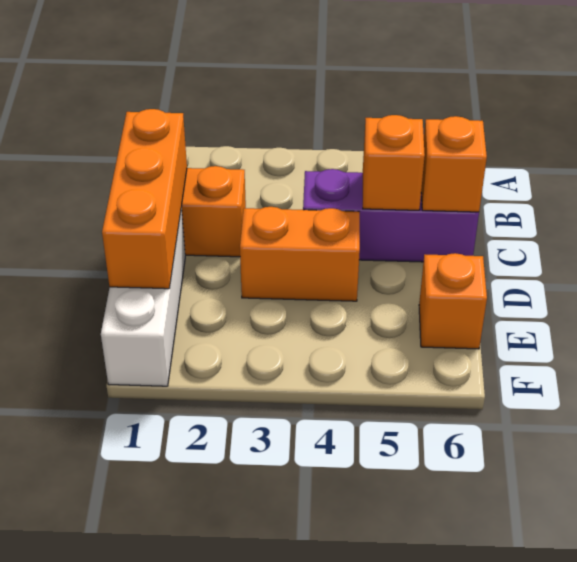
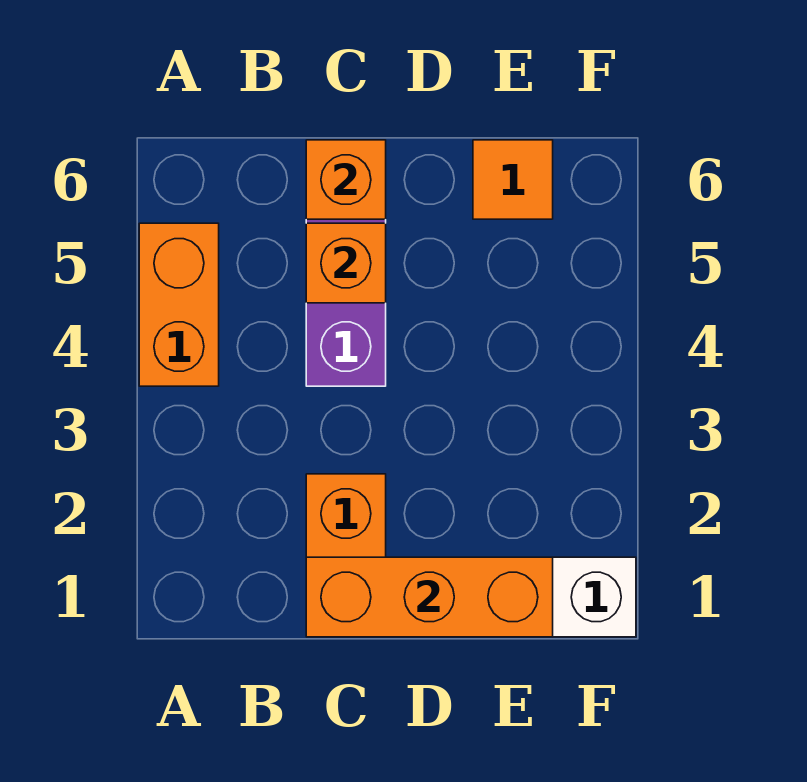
orange brick D3:D4 level 1 -> orange brick A4:A5 level 1
orange brick E6 level 1 -> orange tile E6 level 1

